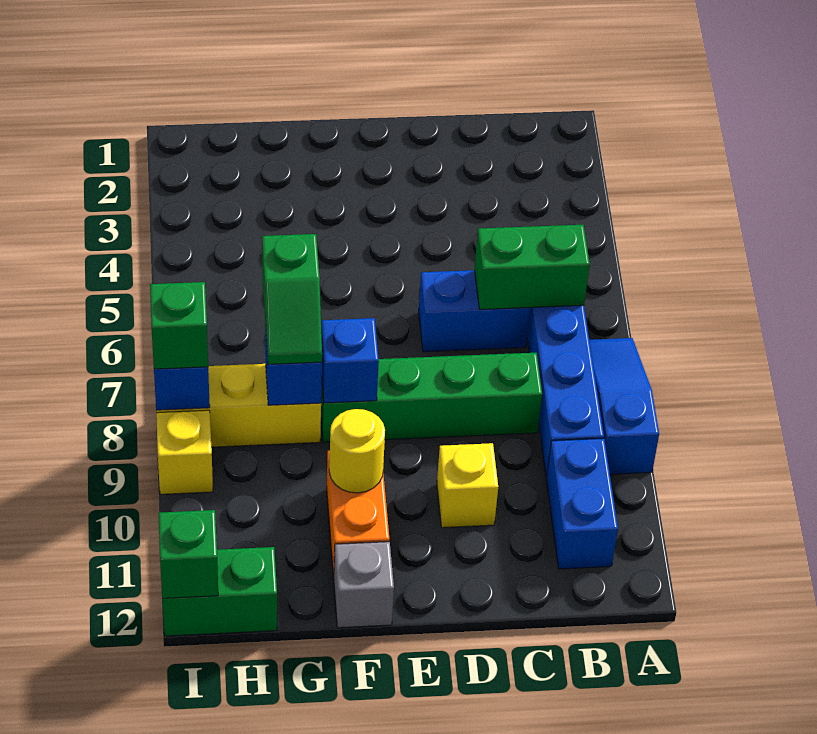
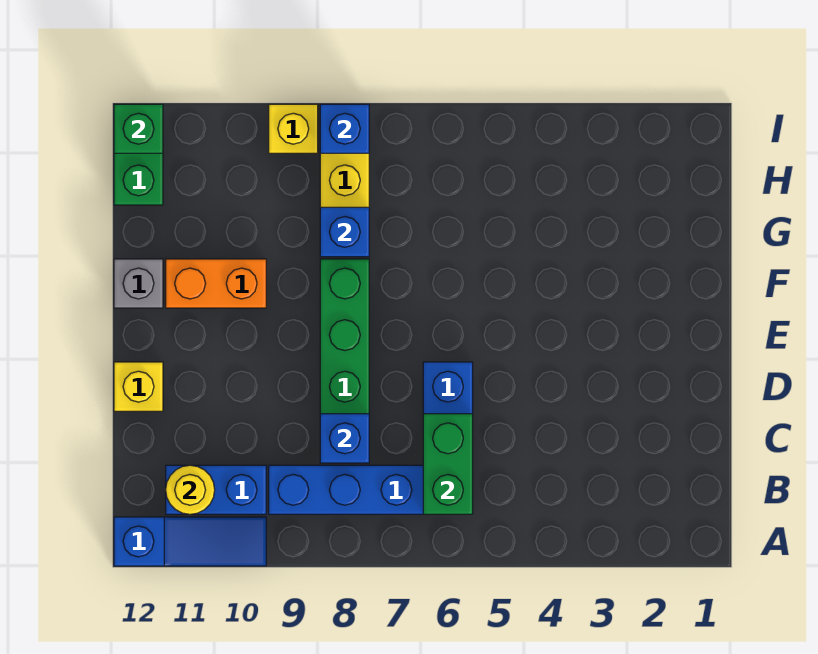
blue slope A7:A9 level 1 top 9 -> blue slope A10:A12 level 1 top 12
yellow brick D10 level 1 -> yellow brick D12 level 1
blue brick F8 level 2 -> blue brick C8 level 2
yellow round brick F10 level 2 -> yellow round brick B11 level 2
green slope G7:G8 level 3 top 7 -> none
green brick I8 level 3 -> none

